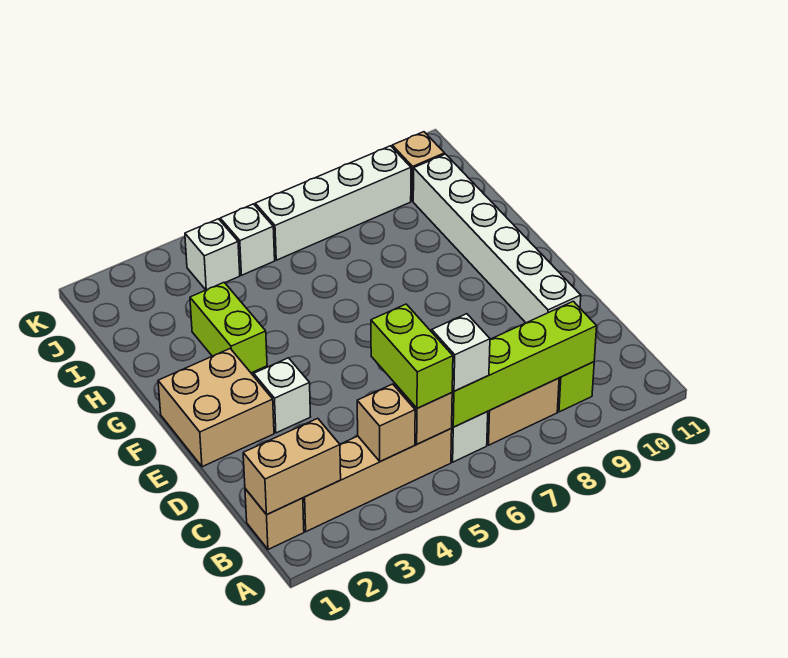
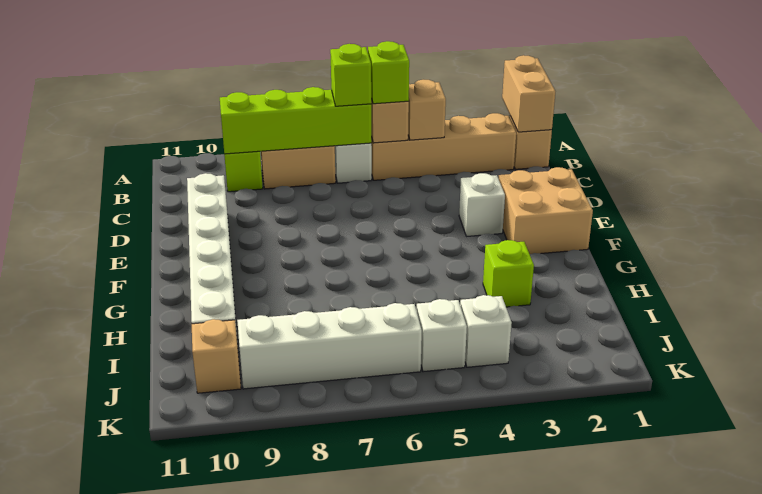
tan brick B1:B2 level 2 -> tan brick A1:B1 level 2
lime brick B5:C5 level 3 -> lime brick B5 level 3
white brick B6 level 3 -> lime brick B6 level 3
lime brick G3:H3 level 1 -> lime brick H3 level 1

